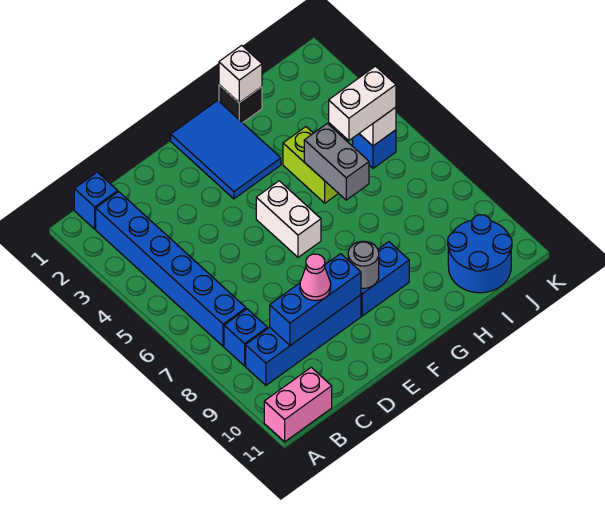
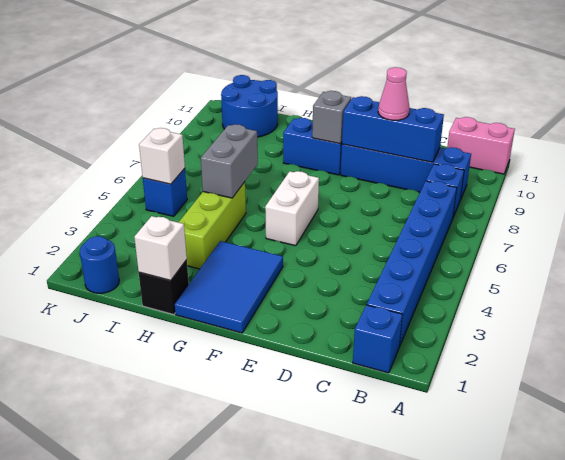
grey round brick F9 level 2 -> grey brick F9 level 2
lime brick H4:H5 level 1 -> lime brick H3:H5 level 1
white brick I5:J5 level 3 -> none
none -> blue round brick J1 level 1

